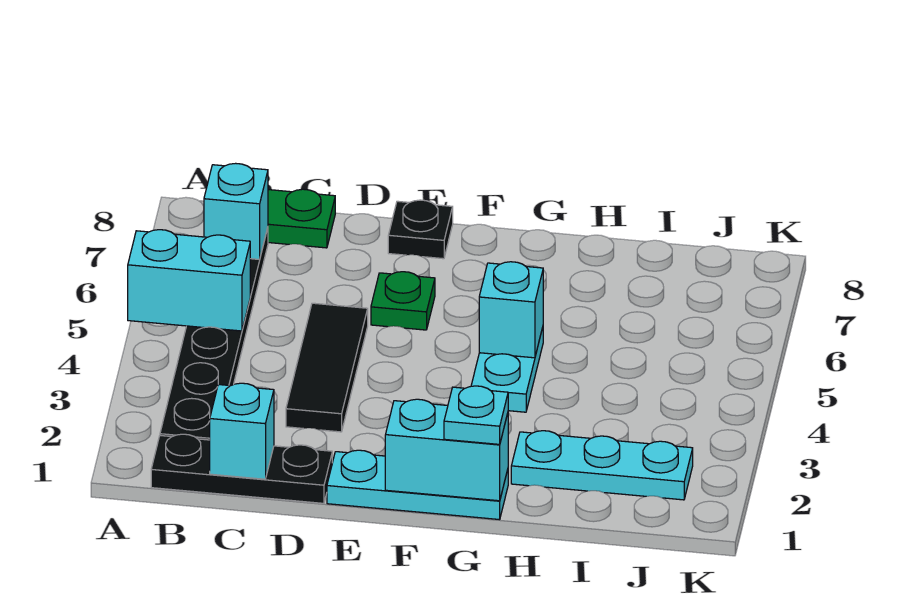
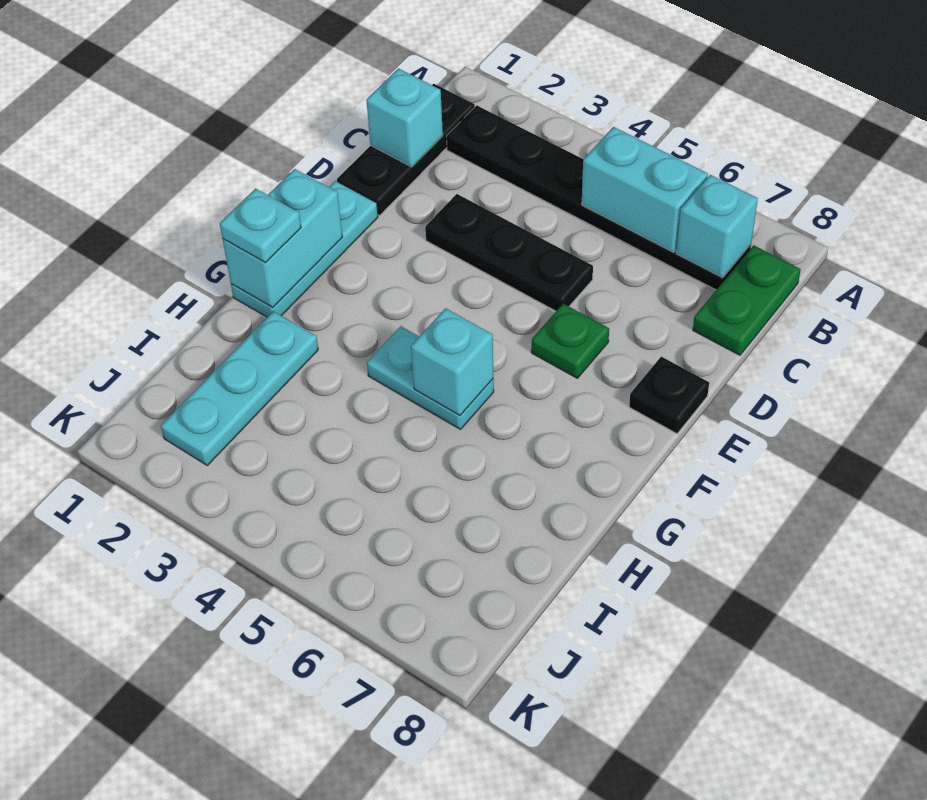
cyan brick A5:B5 level 2 -> cyan brick B5:B6 level 2
black tile D3:D5 level 1 -> black plate D3:D5 level 1

